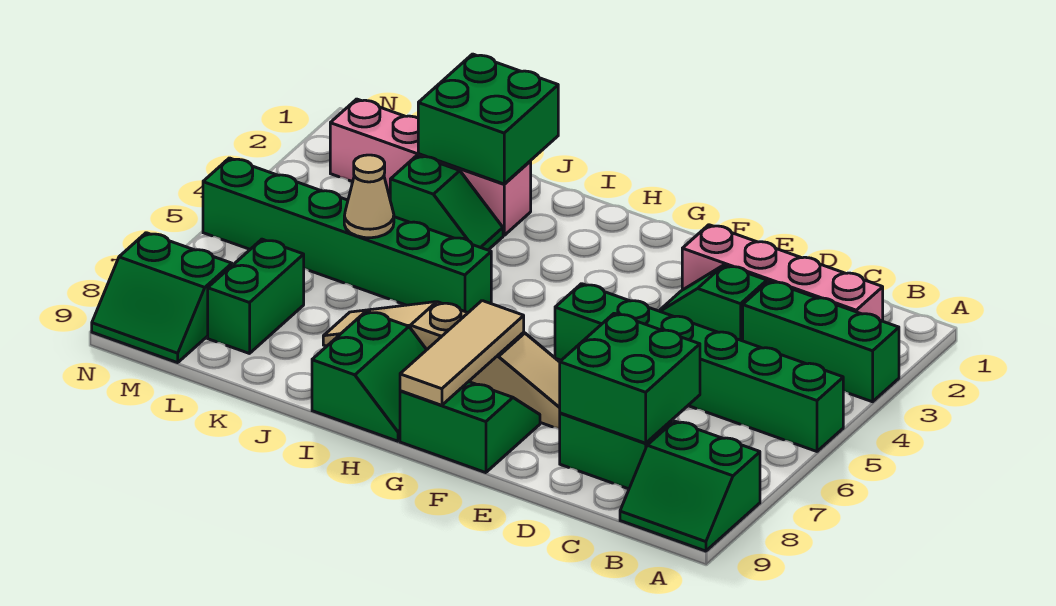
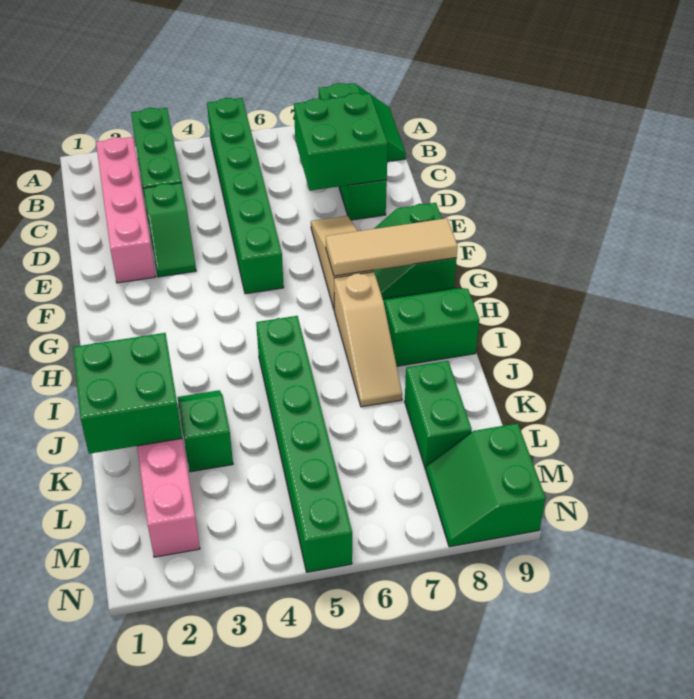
tan cone K5 level 2 -> none
green brick L7:L8 level 1 -> green brick K8:L8 level 1
green slope M8:N9 level 1 top 8 -> green slope M8:N9 level 1 top 9

